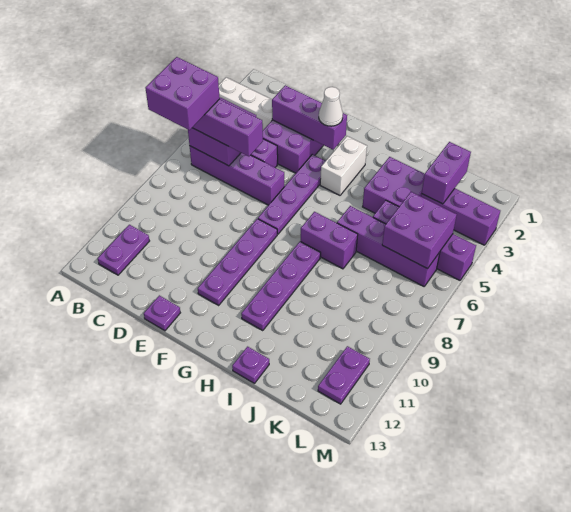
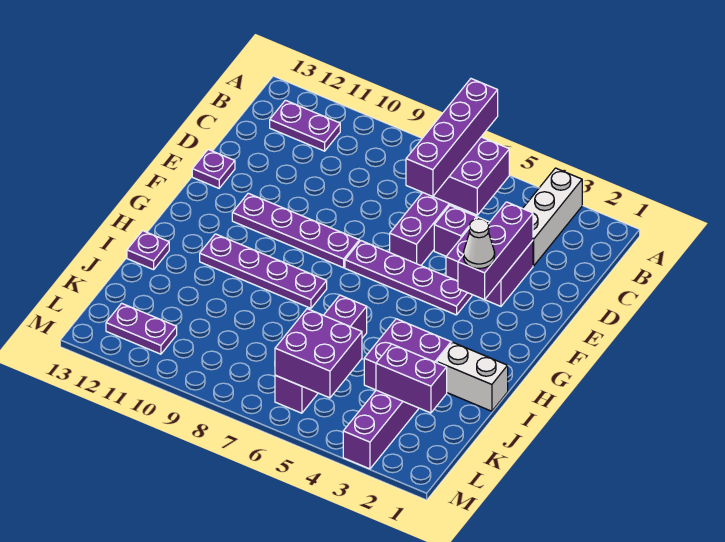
purple brick A6:B7 level 4 -> none
white brick G3:G4 level 1 -> white brick I1:I2 level 1
purple brick H7:I7 level 1 -> none
purple brick J5:M5 level 1 -> none

